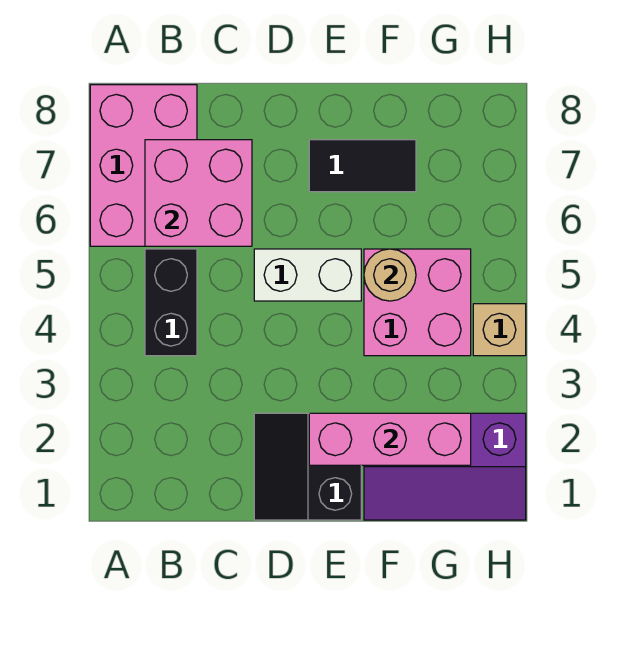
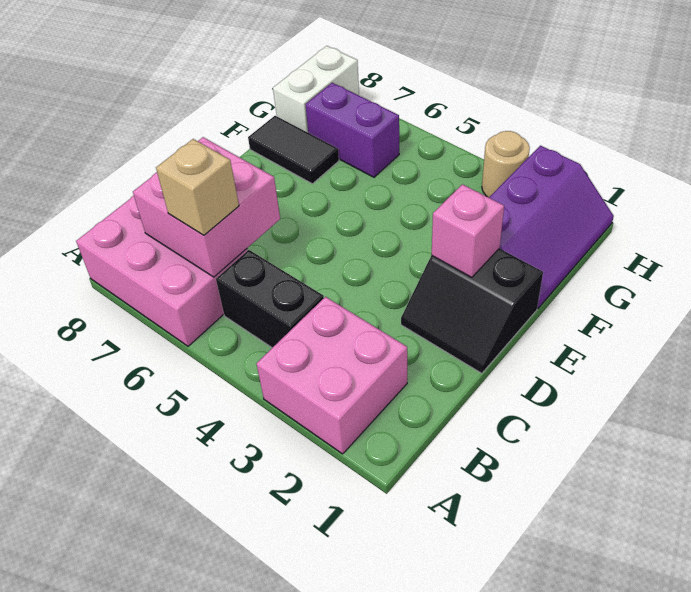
white brick D5:E5 level 1 -> white brick G8:H8 level 1
pink brick E2:G2 level 2 -> pink brick E2 level 2
black tile E7:F7 level 1 -> black tile F7:F8 level 1
pink brick F4:G5 level 1 -> pink brick A2:B3 level 1
tan round brick F5 level 2 -> tan round brick H3 level 1
none -> purple brick G6:G7 level 1
tan brick H4 level 1 -> tan brick B6 level 3

